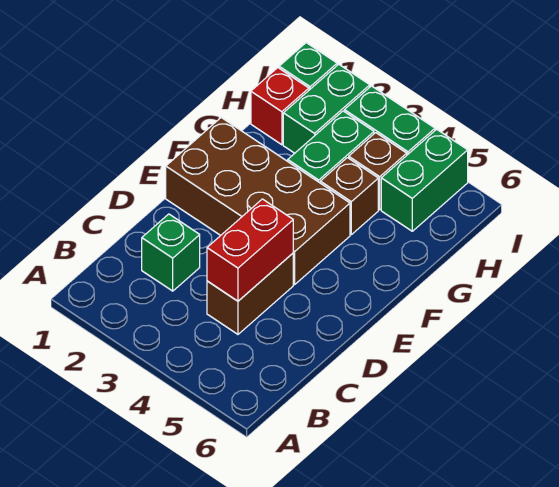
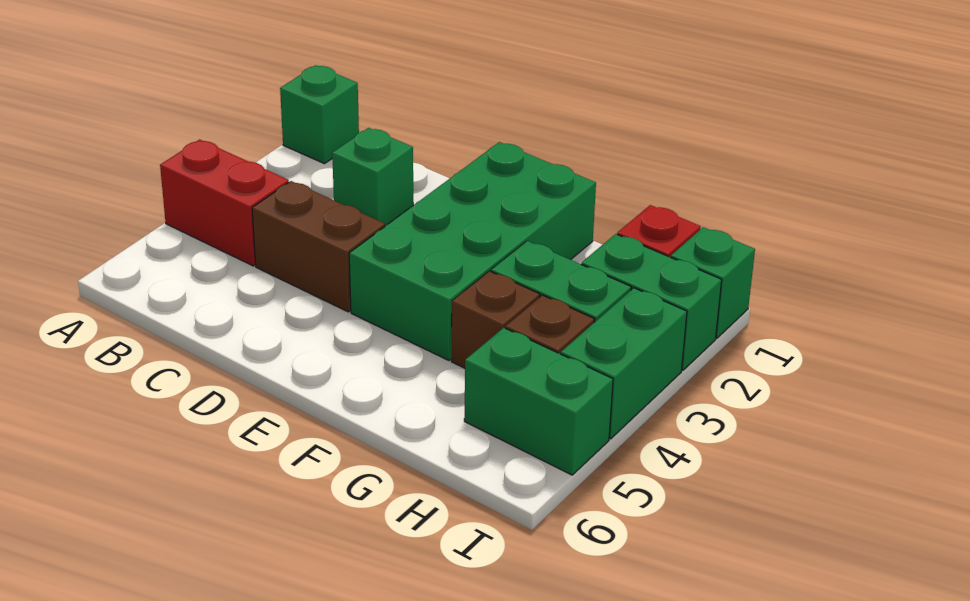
none -> green brick A1 level 1
red brick C4:D4 level 2 -> red brick A4:B4 level 1
brown brick E1:F4 level 1 -> green brick E1:F4 level 1

